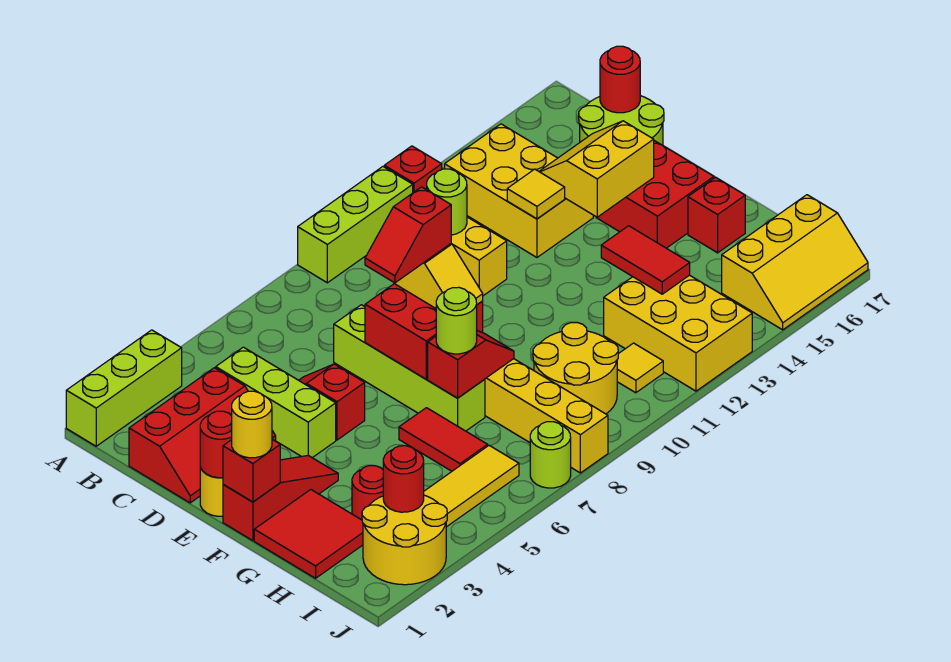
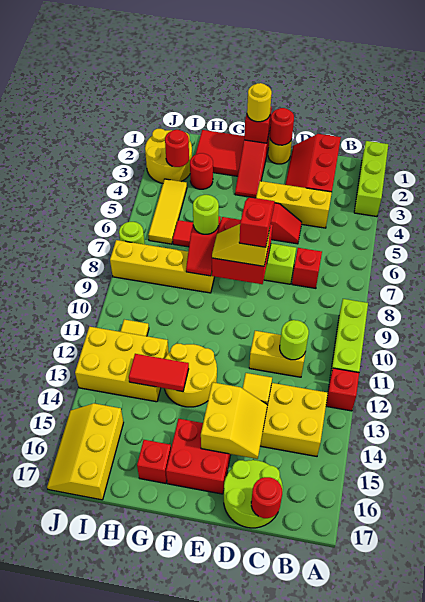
lime brick C4:E4 level 1 -> yellow brick C4:E4 level 1
none -> red brick C7 level 1
yellow round brick H9:I10 level 1 -> yellow round brick F12:G13 level 1

